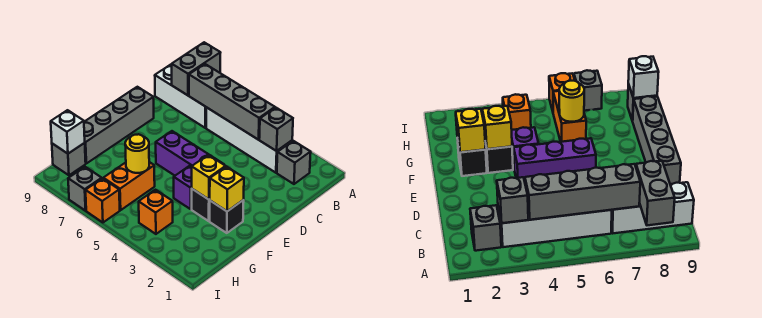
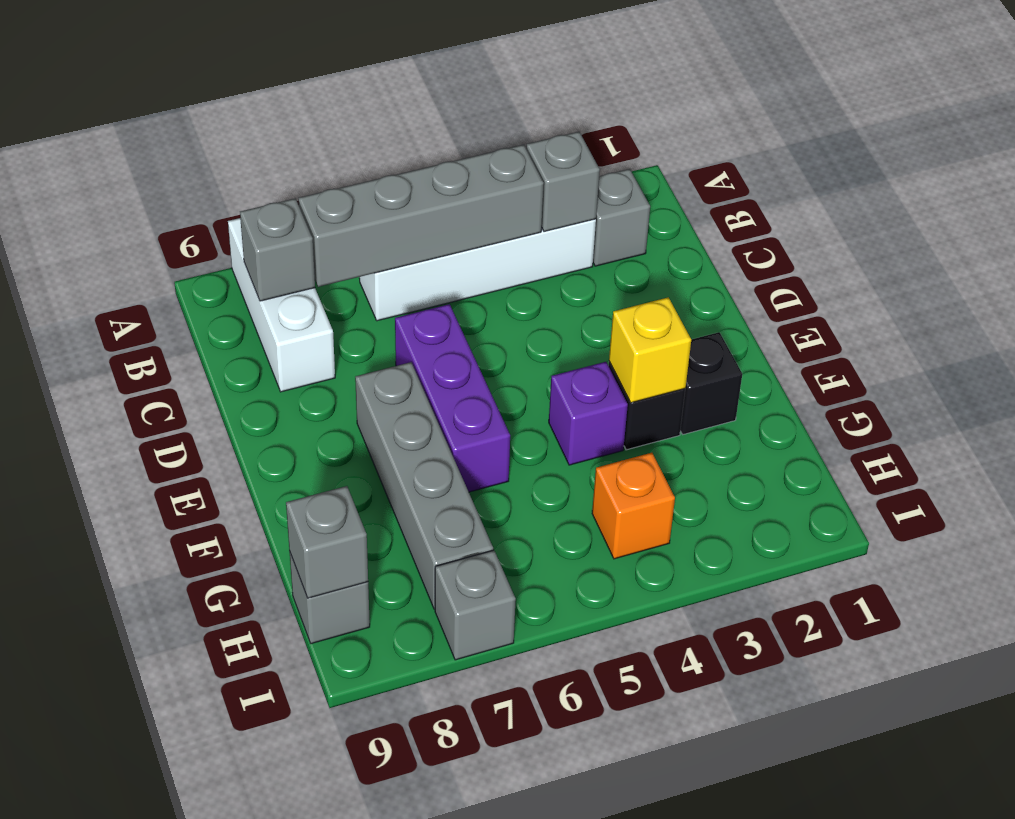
grey brick A8:B8 level 2 -> grey brick B8 level 2
white brick B7:B9 level 1 -> white brick A8:C8 level 1
grey brick D9:G9 level 1 -> grey brick E7:H7 level 1
purple brick E4:E6 level 1 -> purple brick D6:F6 level 1
yellow brick F2 level 2 -> none
orange brick G6:H6 level 1 -> none
yellow round brick G6 level 2 -> none
white brick H9 level 2 -> grey brick H9 level 2
orange brick I6 level 1 -> none

